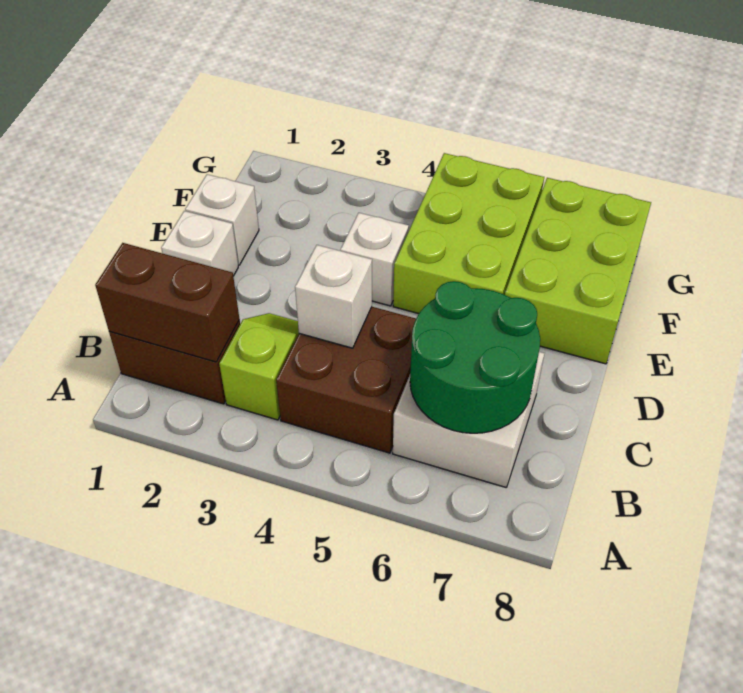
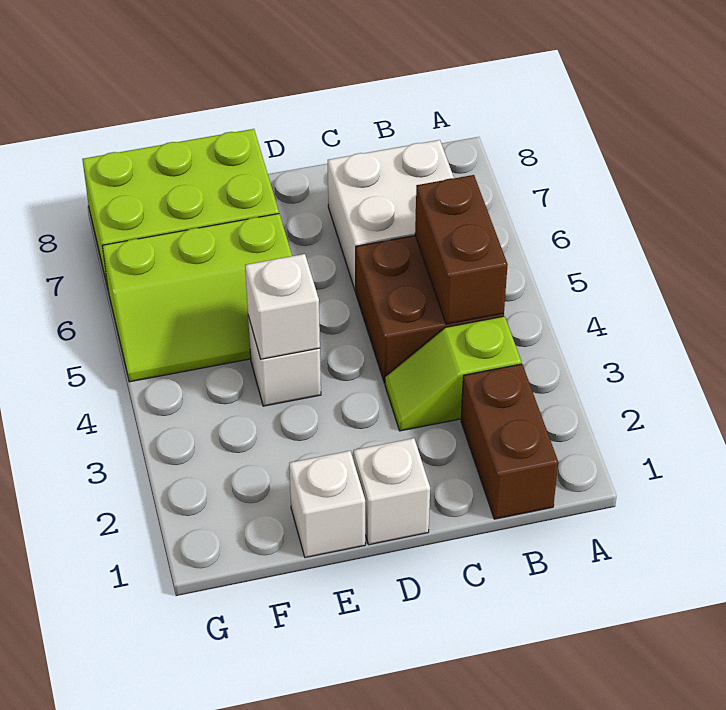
brown brick B1:B2 level 2 -> brown brick B4:B5 level 2
green round brick B6:C7 level 2 -> none
white brick C4 level 2 -> white brick E4 level 2
lime brick E5:G6 level 1 -> lime slope E5:G6 level 1 top 6

